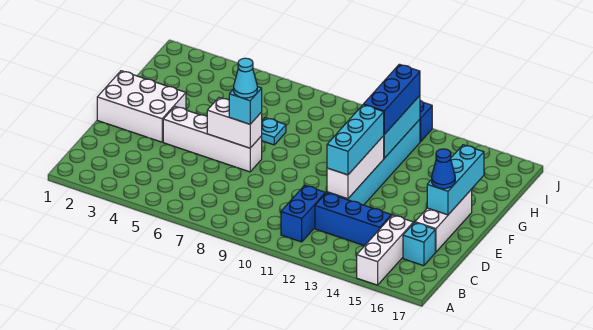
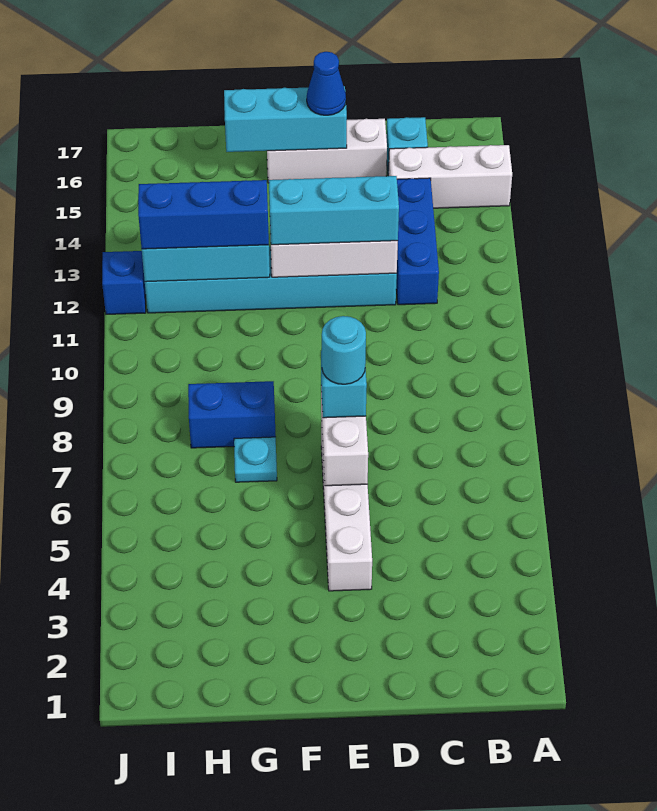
blue brick B11:C11 level 1 -> blue brick G8:H8 level 1
white brick E1:F3 level 1 -> none
cyan cone E7 level 4 -> cyan round brick E7 level 4

